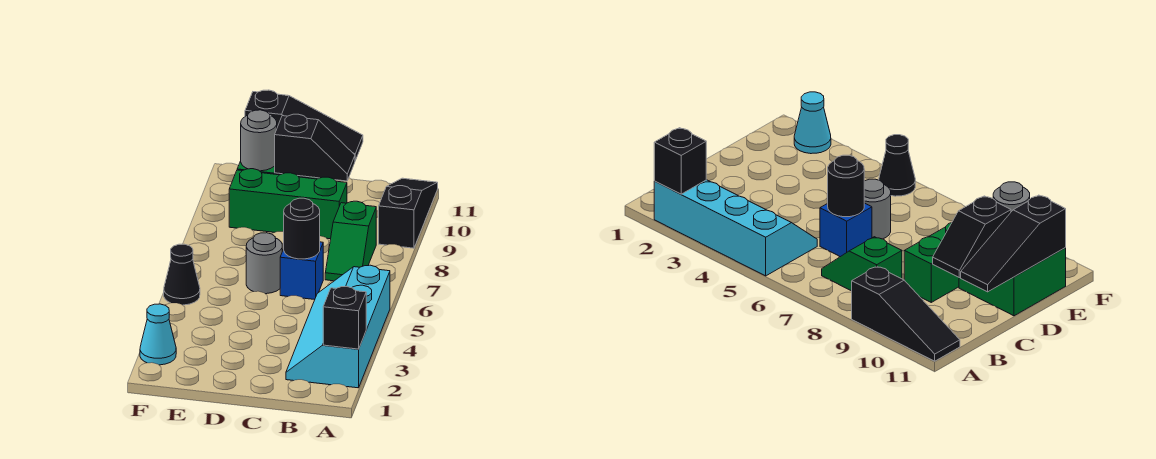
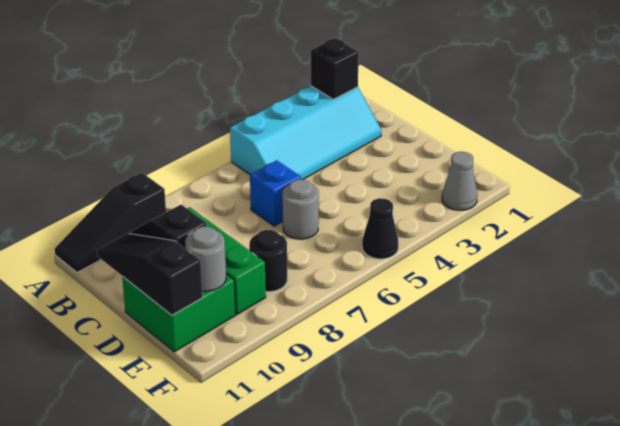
green slope B7:B8 level 1 top 8 -> none
black round brick C6 level 2 -> black round brick E8 level 1
cyan cone F2 level 1 -> grey cone F2 level 1

